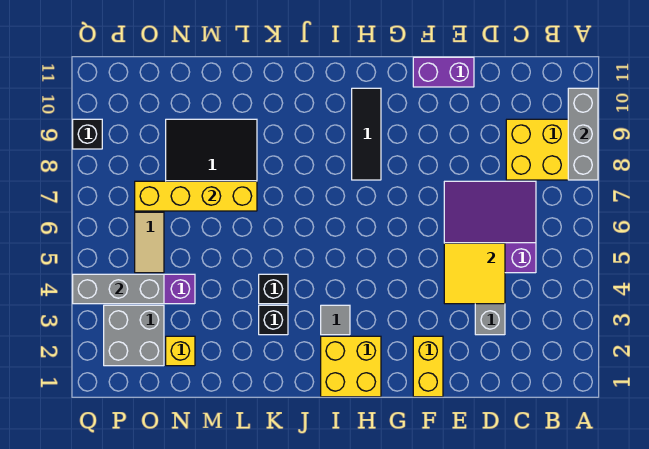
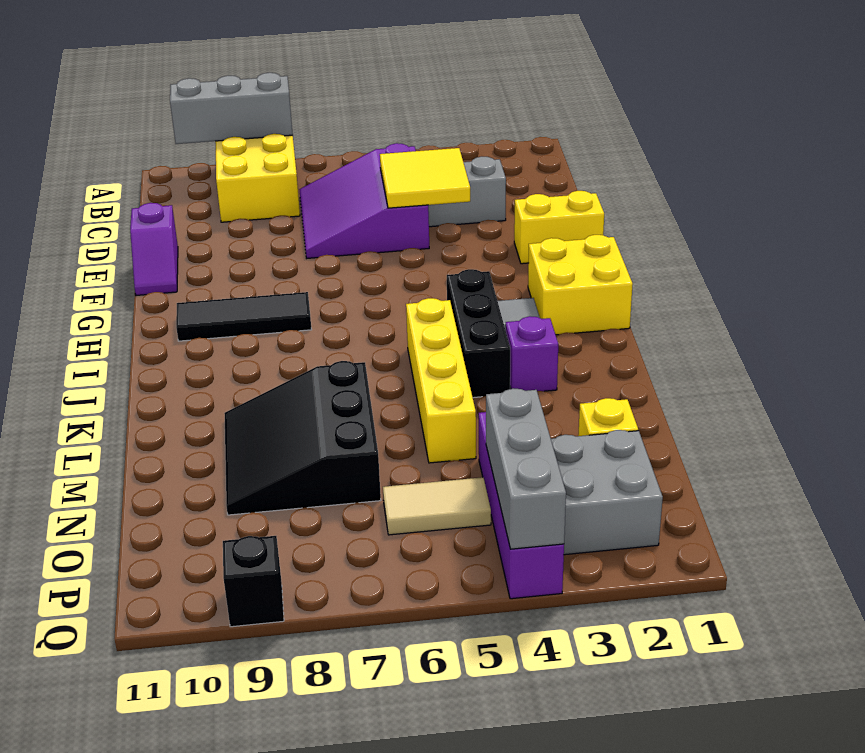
purple brick E11:F11 level 1 -> purple slope E11:F11 level 1 top E
black brick K3 level 1 -> purple brick K3 level 1
black brick K4 level 1 -> black brick I4:K4 level 1
yellow brick L7:O7 level 2 -> yellow brick J5:M5 level 1

